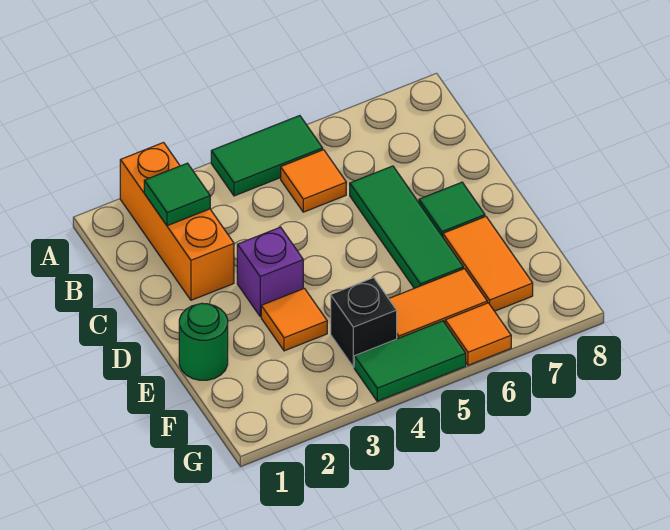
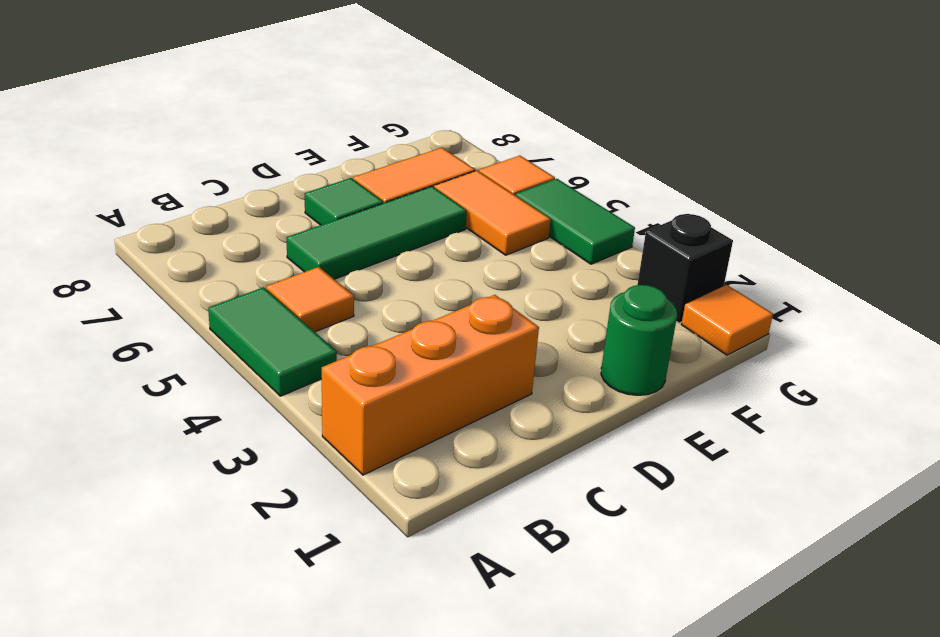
green tile B2 level 2 -> none
purple brick D3 level 1 -> none
orange tile E3 level 1 -> orange tile G1 level 1
black brick F4 level 1 -> black brick G2 level 1

